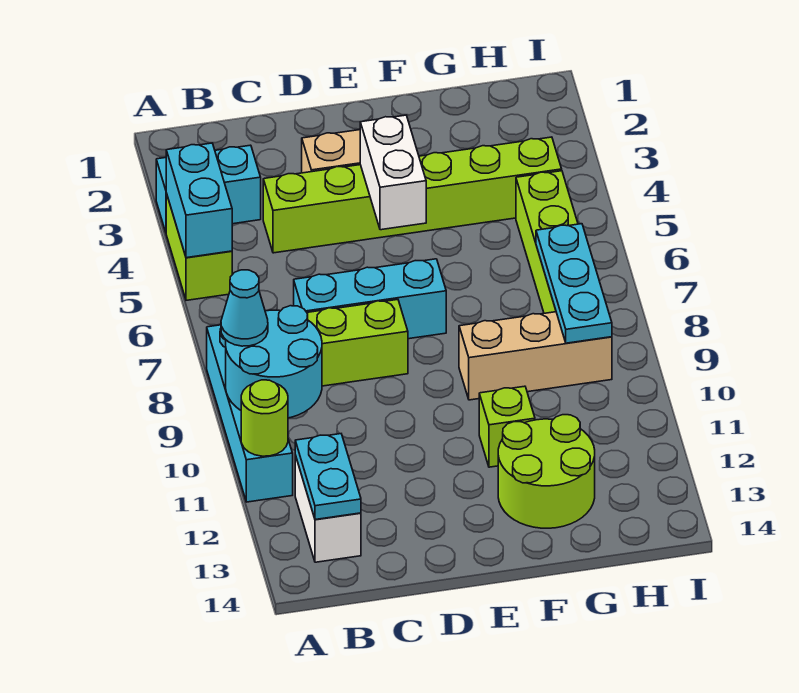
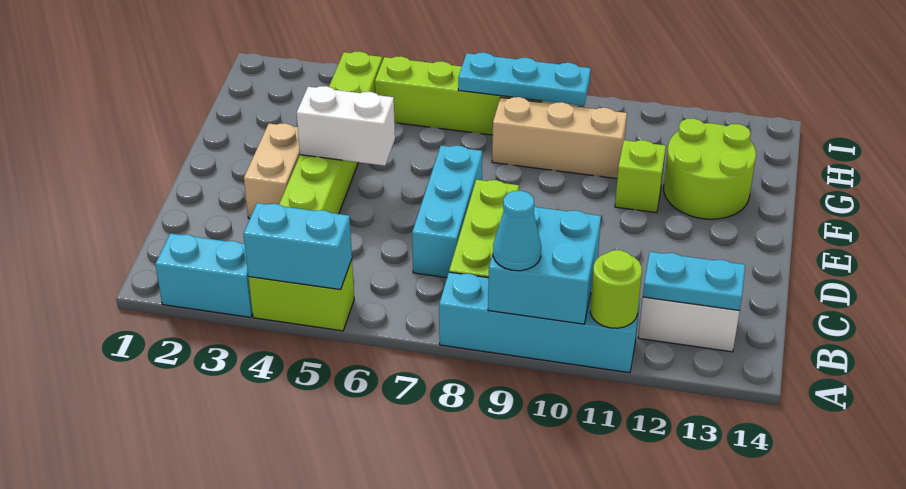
cyan brick A3:B3 level 1 -> cyan brick A2:A3 level 1
cyan round brick A9:B10 level 2 -> cyan brick A9:B10 level 2
tan brick F9:H9 level 1 -> tan brick G8:G10 level 1

